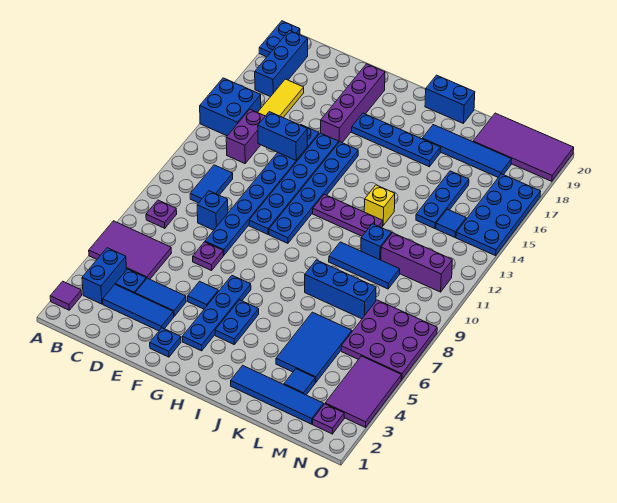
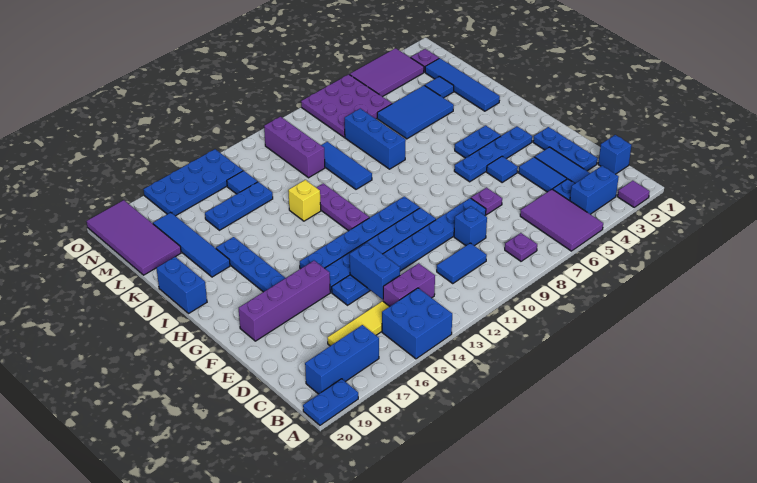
blue plate F2 level 1 -> blue plate D2:F2 level 1
blue brick K11 level 1 -> blue brick C1 level 1

